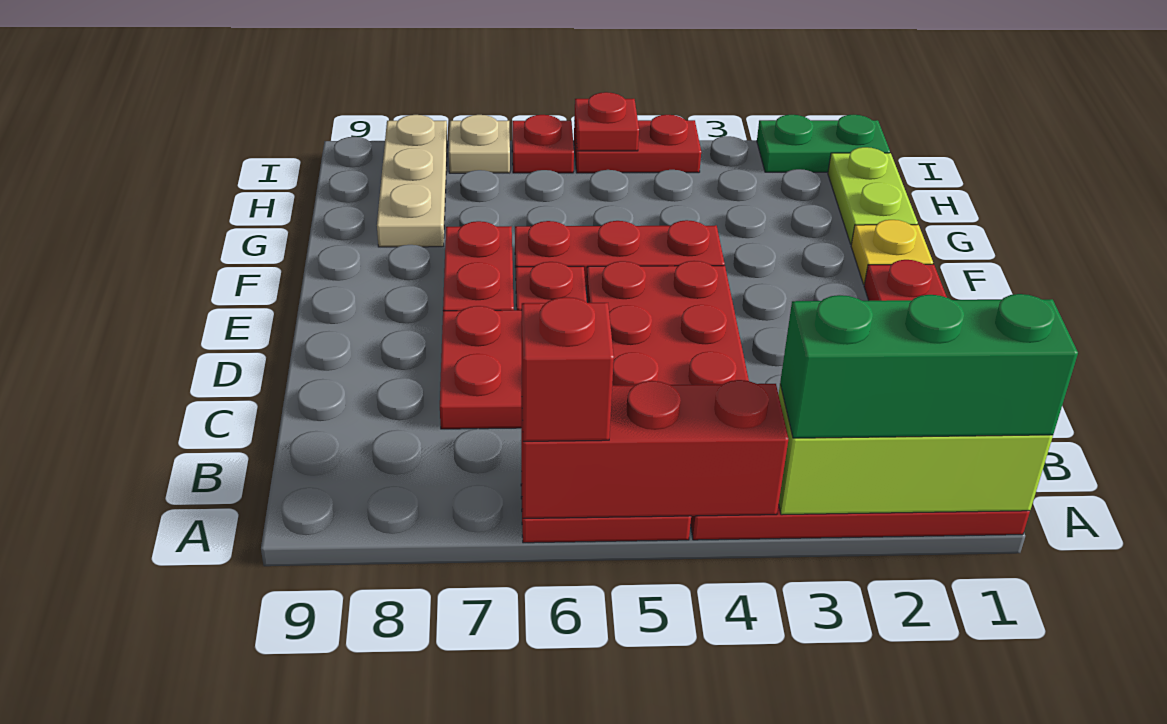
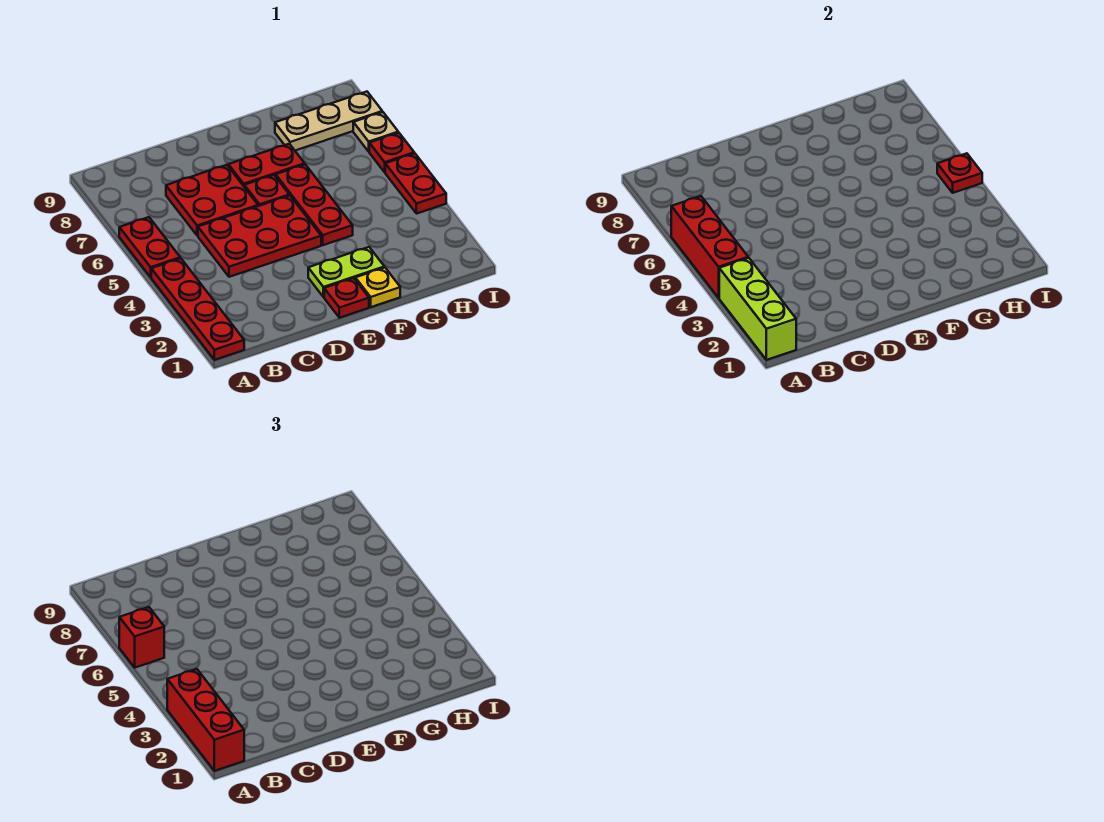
green brick A1:A3 level 3 -> red brick A1:A3 level 3
lime plate G1:H1 level 1 -> lime plate E2:F2 level 1
green plate I1:I2 level 1 -> none

